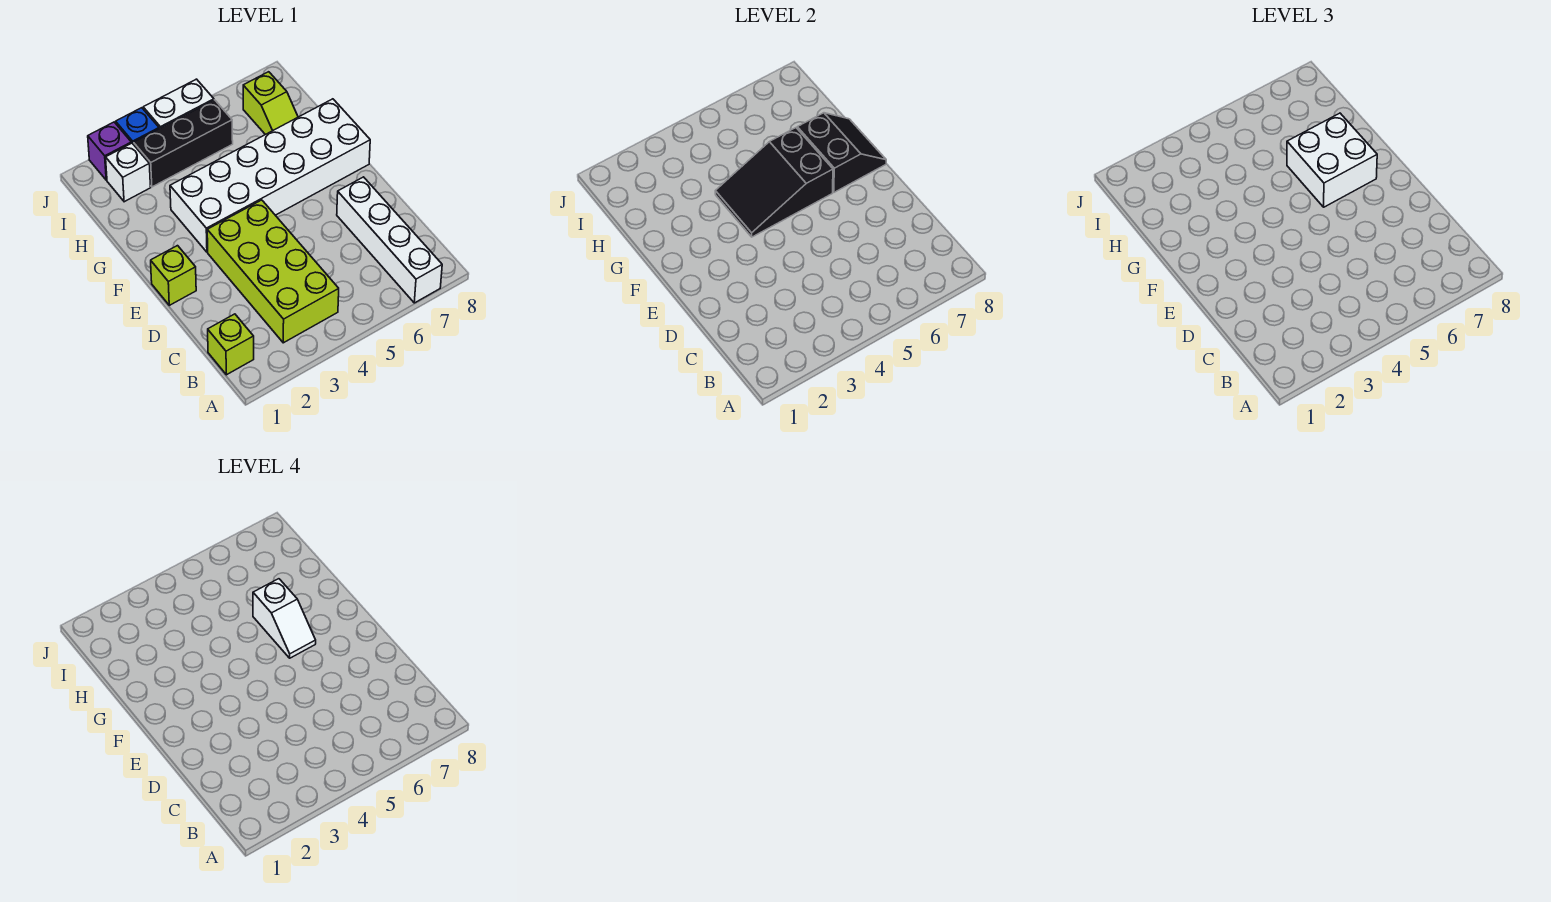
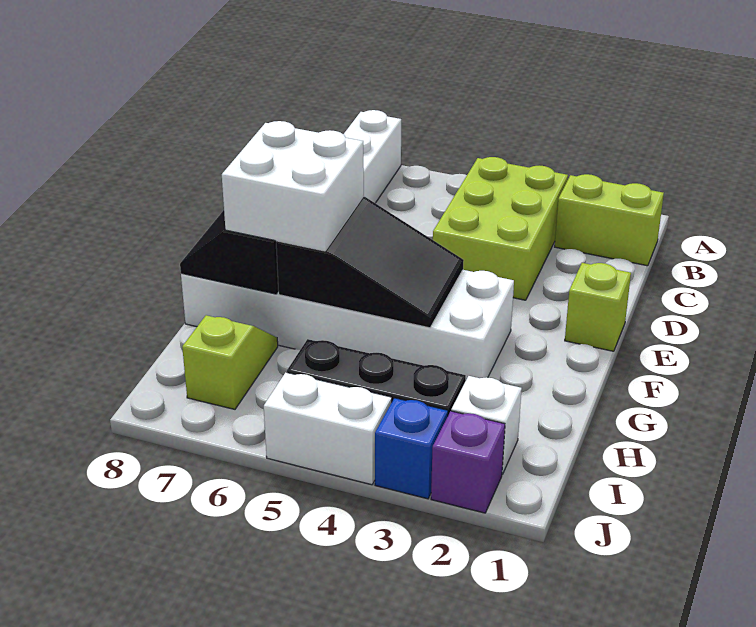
lime brick B1 level 1 -> lime brick B1:B2 level 1
lime brick B3:E4 level 1 -> lime brick B3:D4 level 1
white slope F6:G6 level 4 top G -> none

